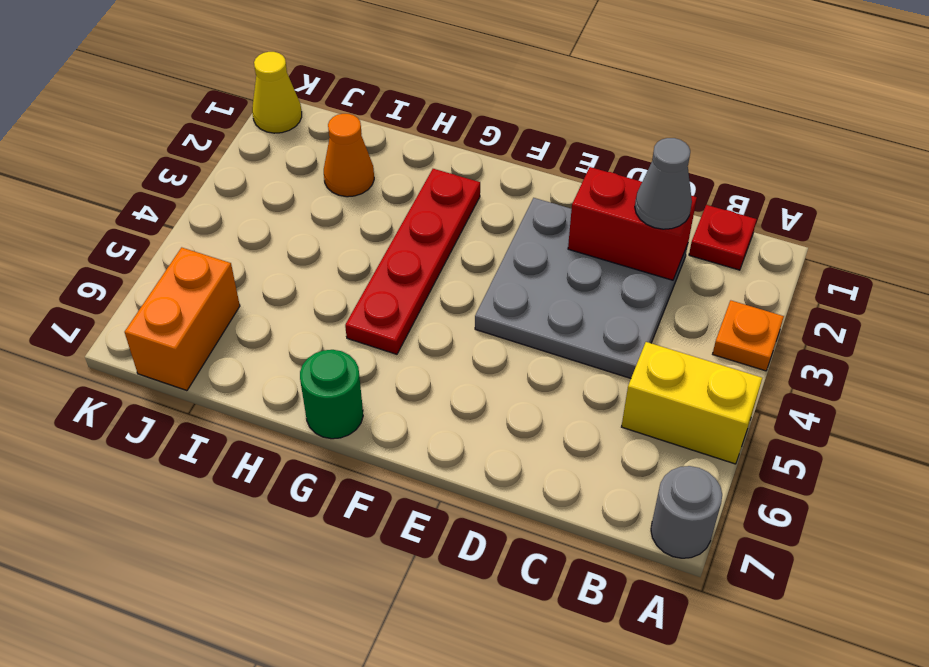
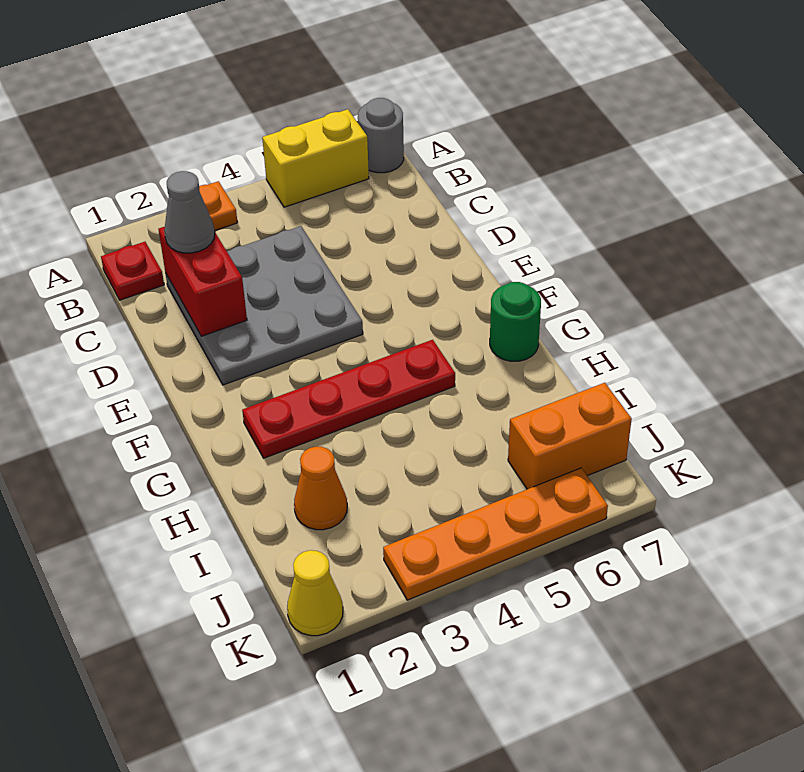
yellow brick A5:B5 level 1 -> yellow brick A5:A6 level 1
none -> orange plate K3:K6 level 1

